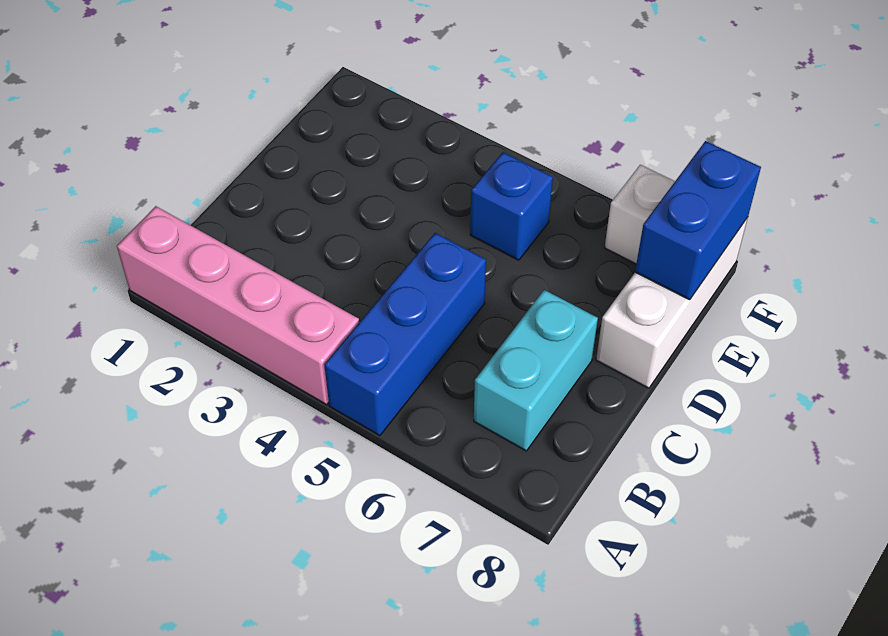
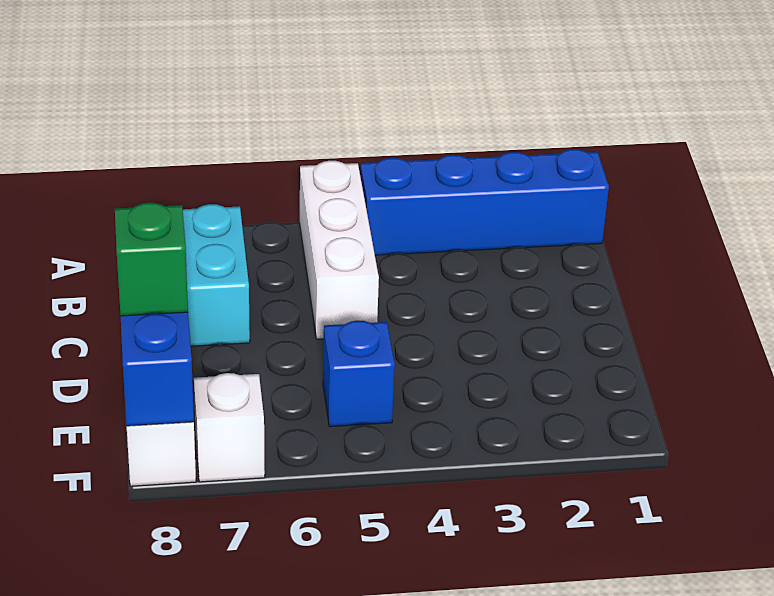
pink brick A1:A4 level 1 -> blue brick A1:A4 level 1
blue brick A5:C5 level 1 -> white brick A5:C5 level 1
none -> green brick E8 level 3

